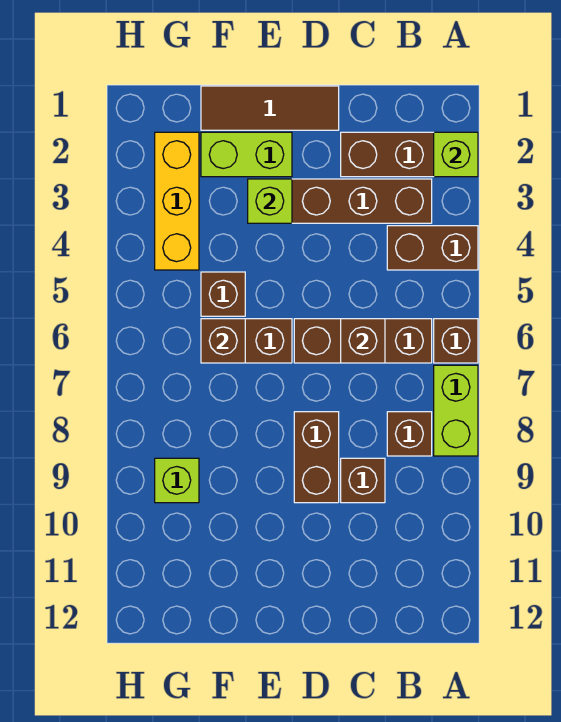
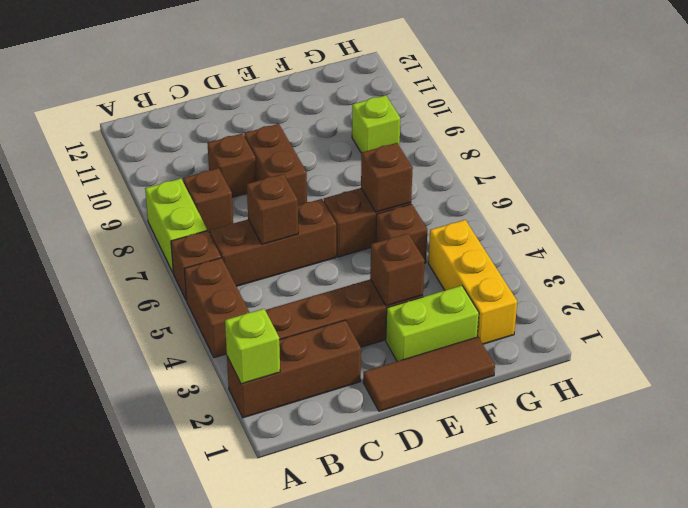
brown brick A4:B4 level 1 -> brown brick A4:A5 level 1
lime brick E3 level 2 -> brown brick E3 level 2

